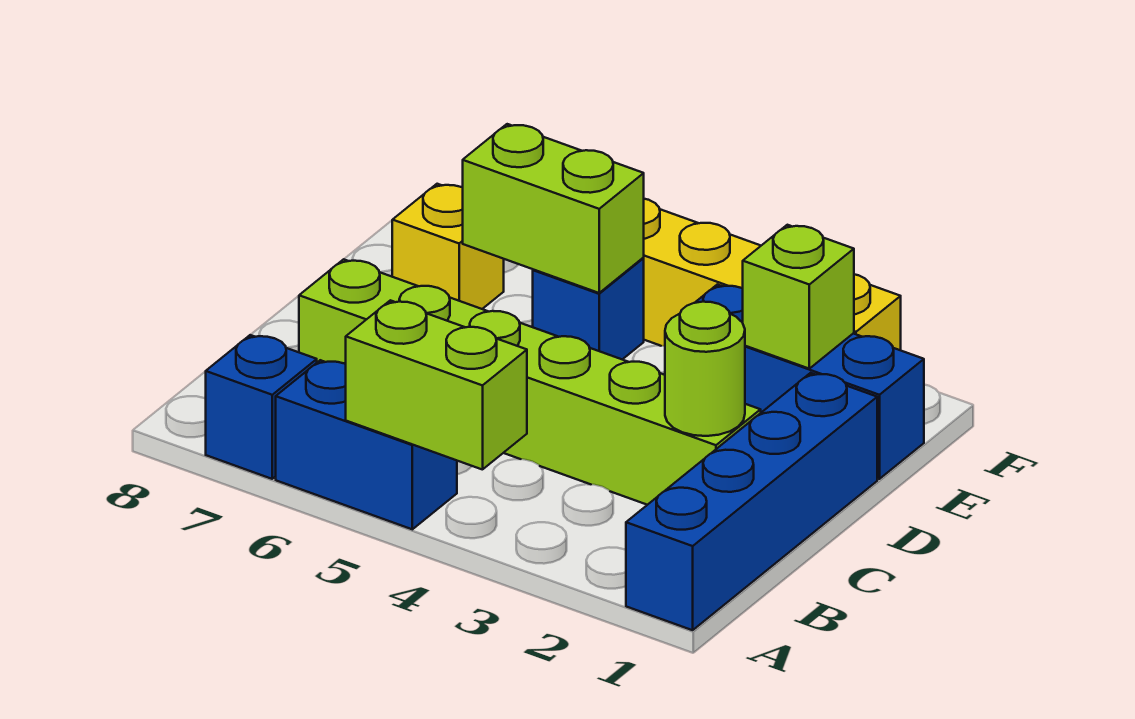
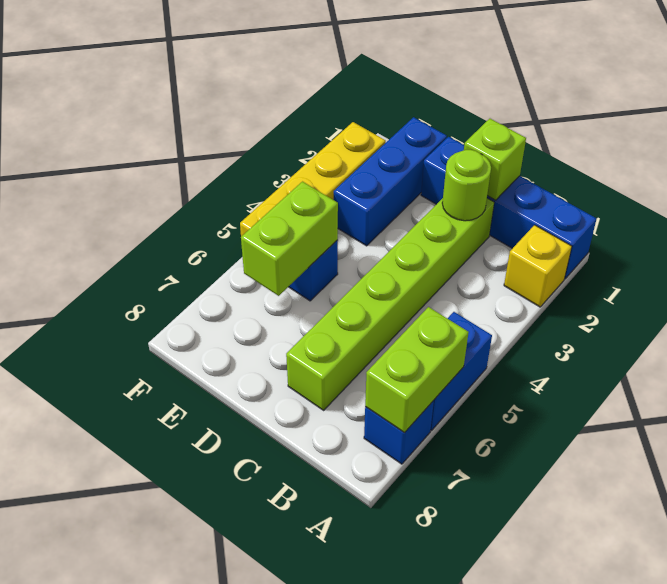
lime brick A4:A5 level 2 -> lime brick A6:A7 level 2
lime brick E2 level 2 -> lime brick C1 level 2
yellow brick E7 level 1 -> yellow brick A2 level 1

